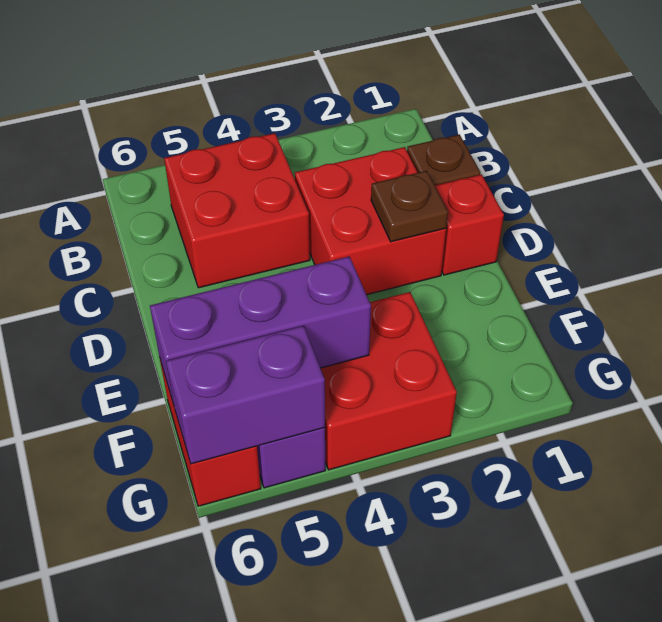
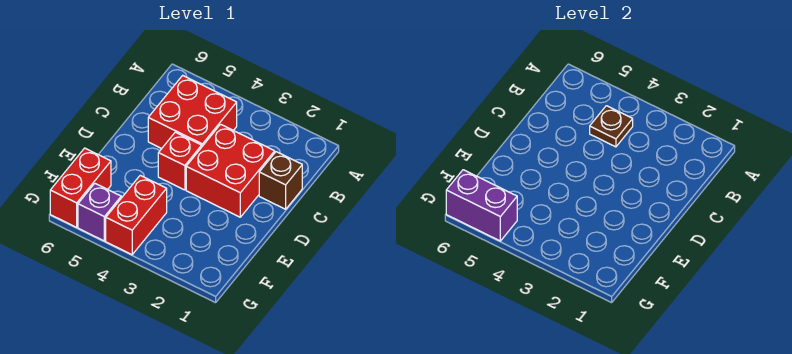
red brick D1 level 1 -> red brick D4 level 1
brown plate D2 level 2 -> brown plate B4 level 2
red brick F3:G4 level 1 -> red brick F4:G4 level 1
purple brick F4:F6 level 2 -> none

